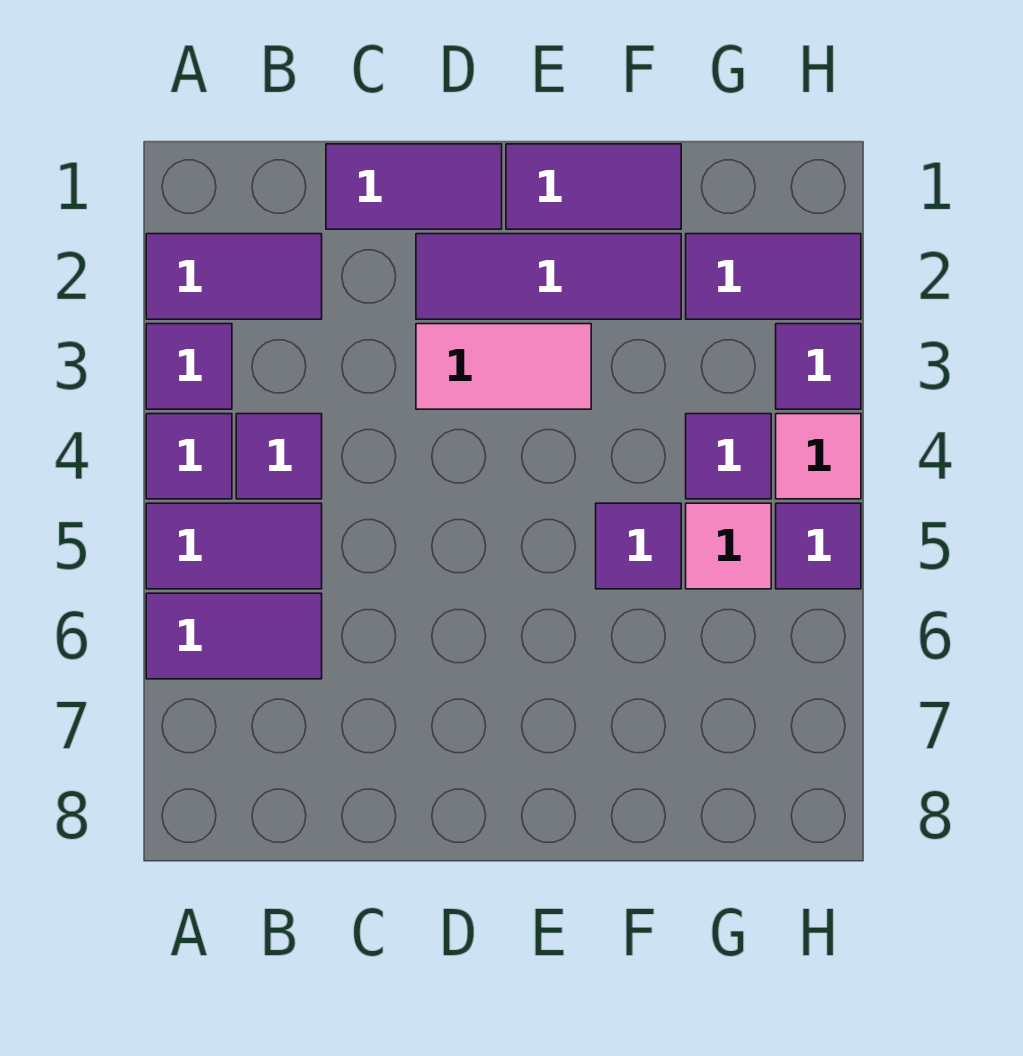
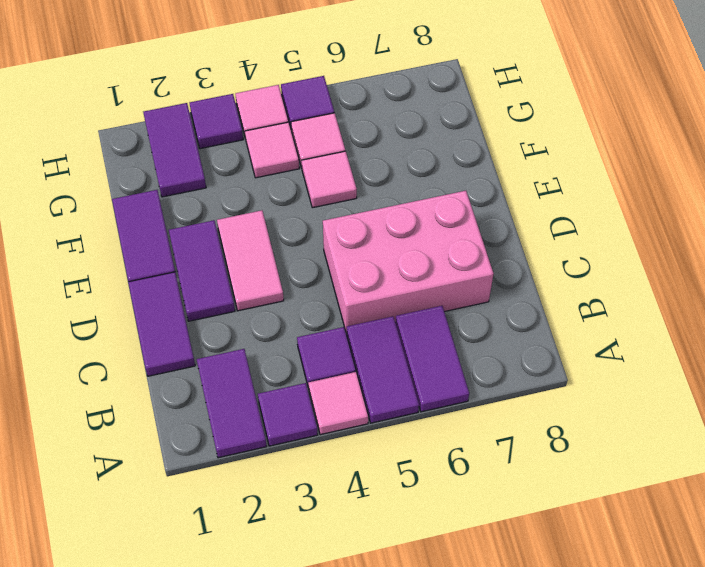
purple tile A4 level 1 -> pink tile A4 level 1
none -> pink brick C5:D7 level 1
purple tile D2:F2 level 1 -> purple tile D2:E2 level 1
purple tile F5 level 1 -> pink tile F5 level 1
purple tile G4 level 1 -> pink tile G4 level 1

